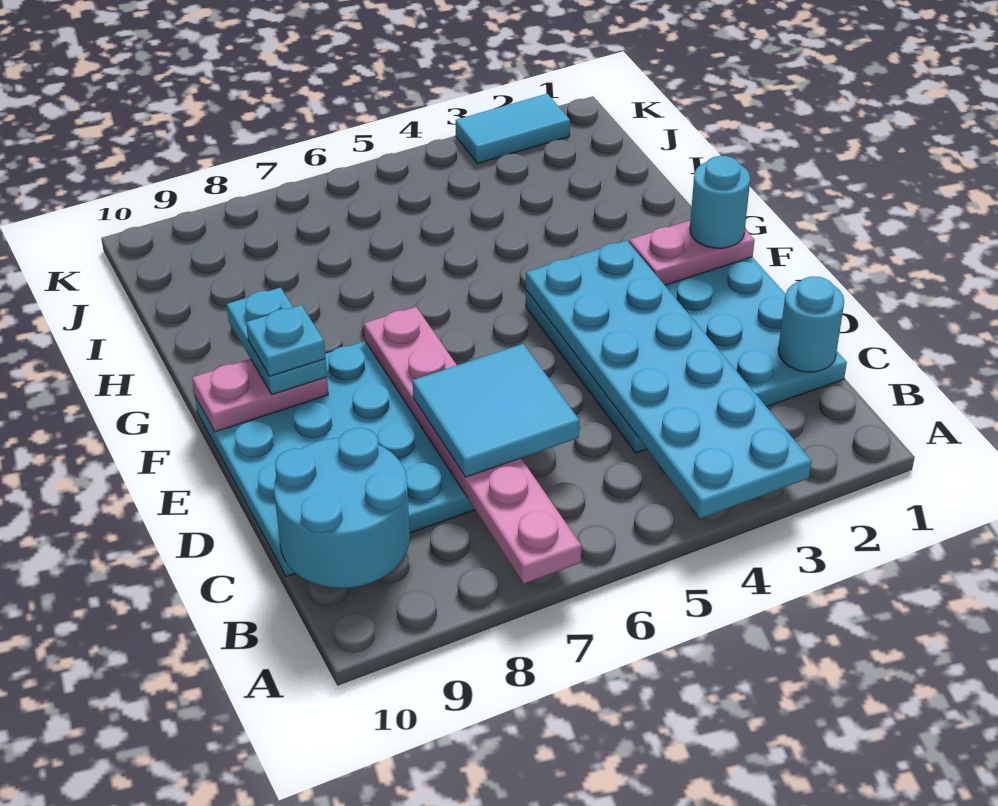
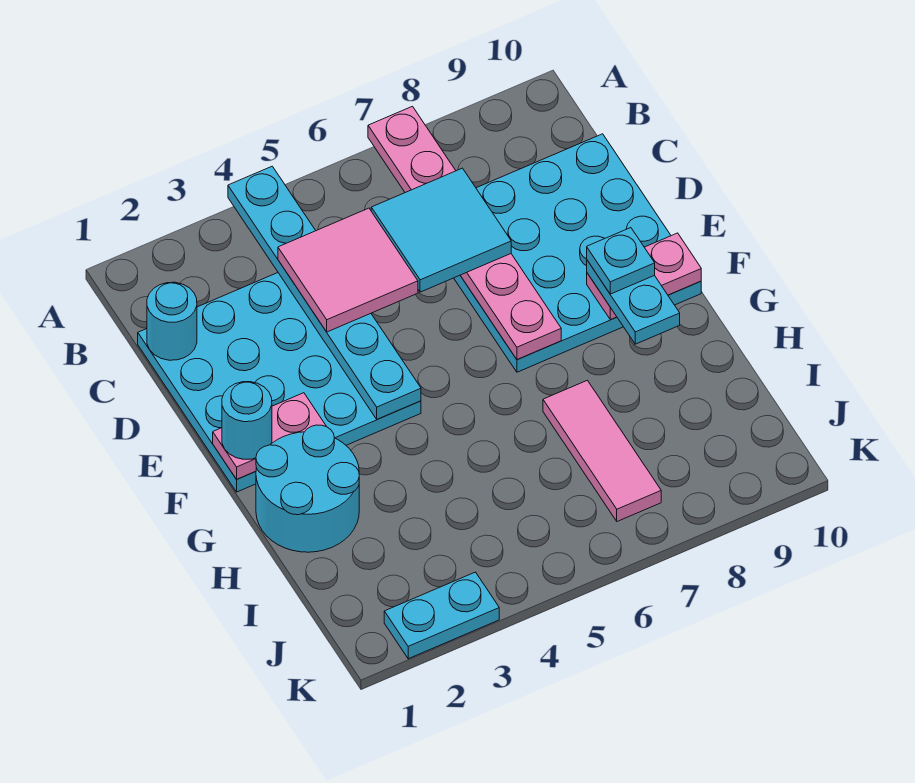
cyan plate A3:F4 level 2 -> cyan plate A4:F4 level 2
cyan round brick B9:C10 level 2 -> cyan round brick G1:H2 level 1
none -> pink tile C4:D5 level 3
none -> pink tile H7:J7 level 1
cyan tile K2:K3 level 1 -> cyan plate K2:K3 level 1

